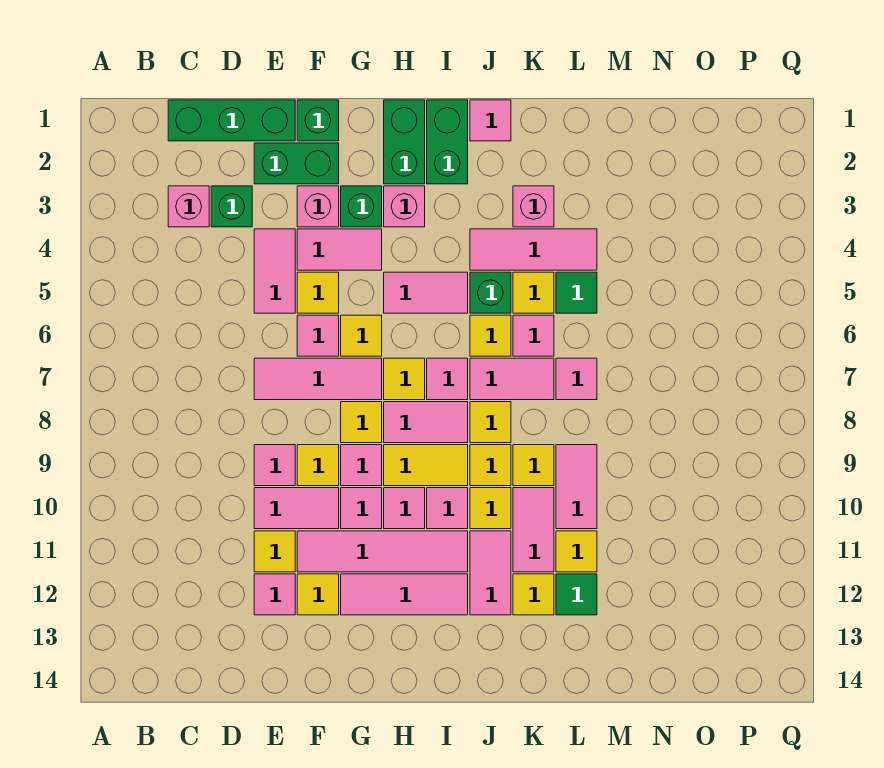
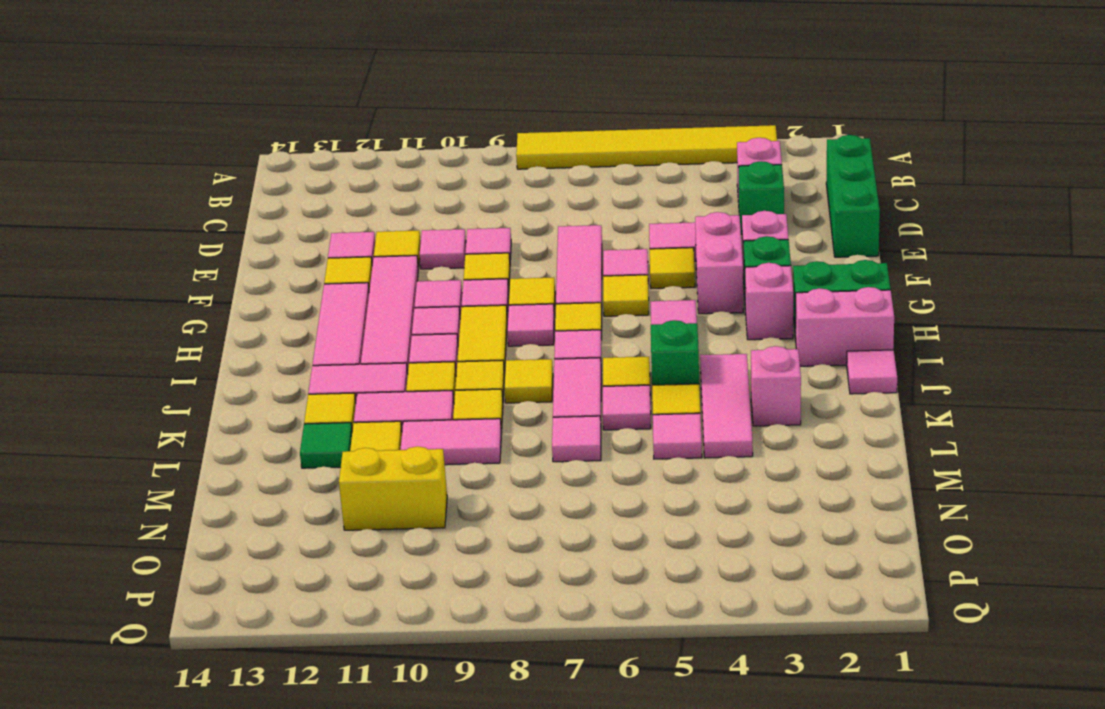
none -> yellow tile A3:A8 level 1
green brick E2:F2 level 1 -> none
pink tile E10:F10 level 1 -> pink tile E10 level 1
green brick F1 level 1 -> none
pink tile F4:G4 level 1 -> pink brick F4:G4 level 1
pink tile H8:I8 level 1 -> pink tile H8 level 1
green brick I1:I2 level 1 -> pink brick I1:I2 level 1
green tile L5 level 1 -> pink tile L5 level 1
none -> yellow brick N10:N11 level 1

